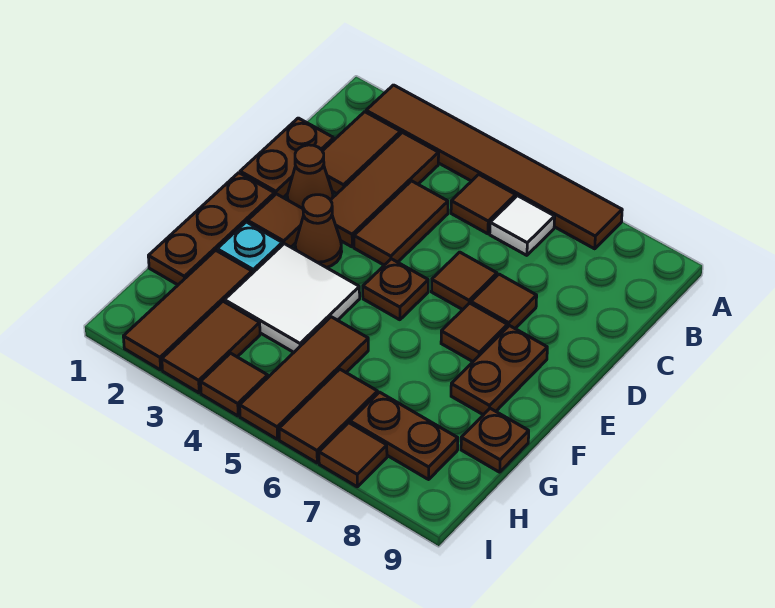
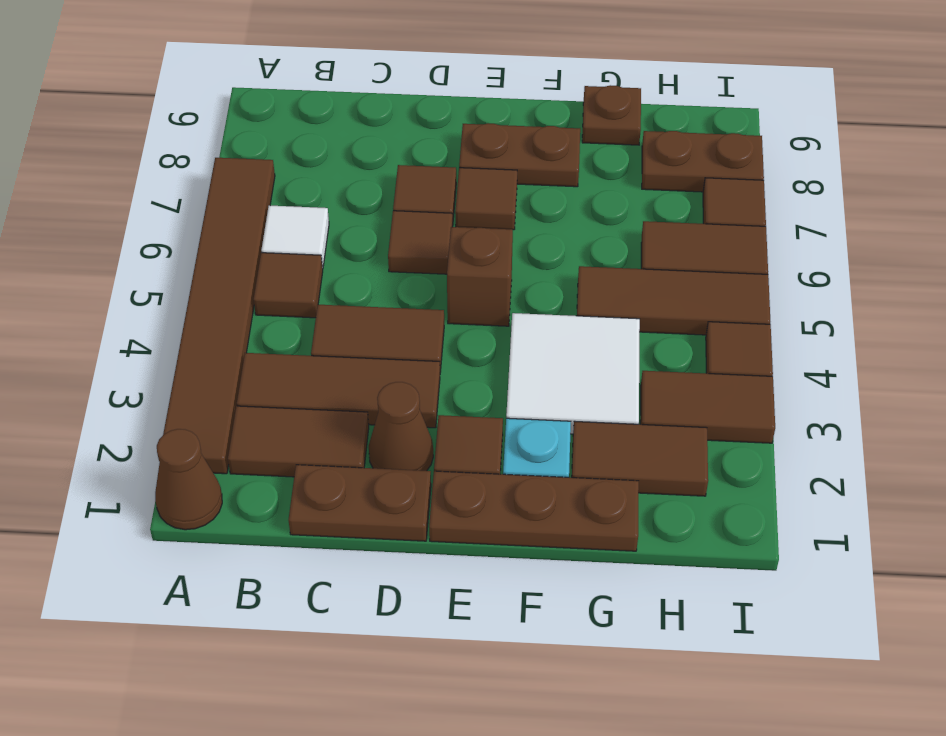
brown cone E3 level 1 -> brown cone A1 level 1
brown plate E5 level 1 -> brown brick E5 level 1
brown tile G2:I2 level 1 -> brown tile G2:H2 level 1
brown plate H7:H8 level 1 -> brown plate H8:I8 level 1

